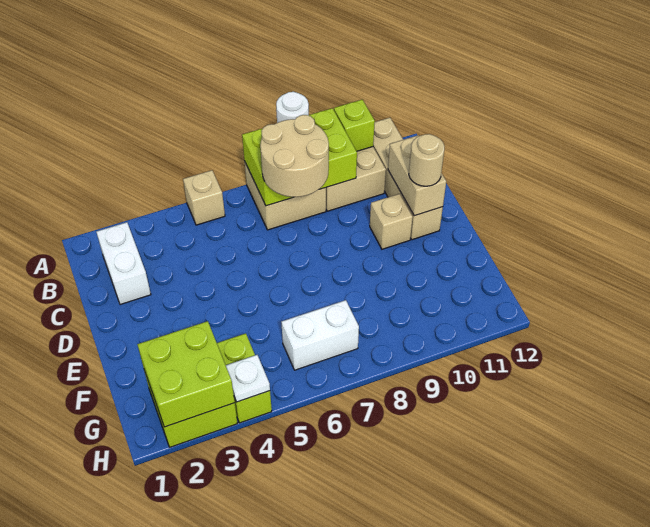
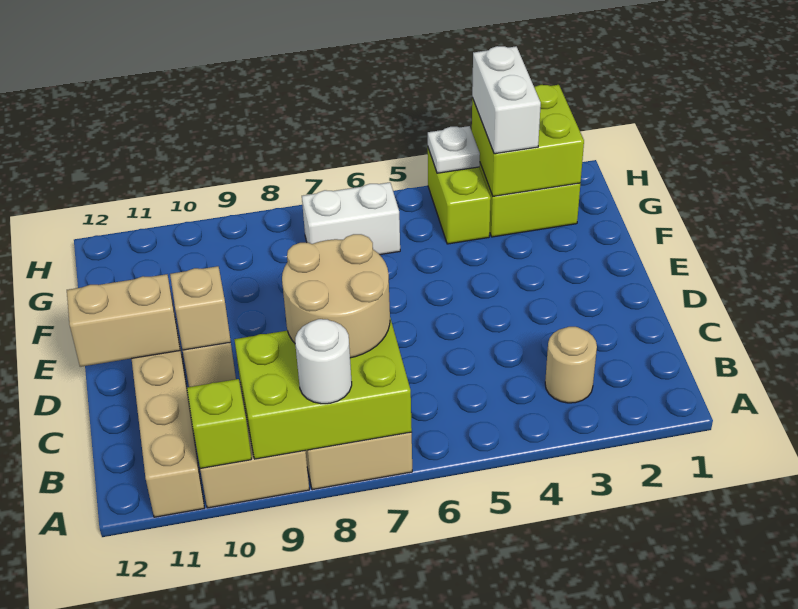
tan brick A5 level 1 -> tan brick D10 level 2
white brick B2:C2 level 1 -> white brick G3:H3 level 3
tan brick C11:D11 level 2 -> tan brick D11:D12 level 2
tan round brick D11 level 3 -> tan round brick B3 level 1

